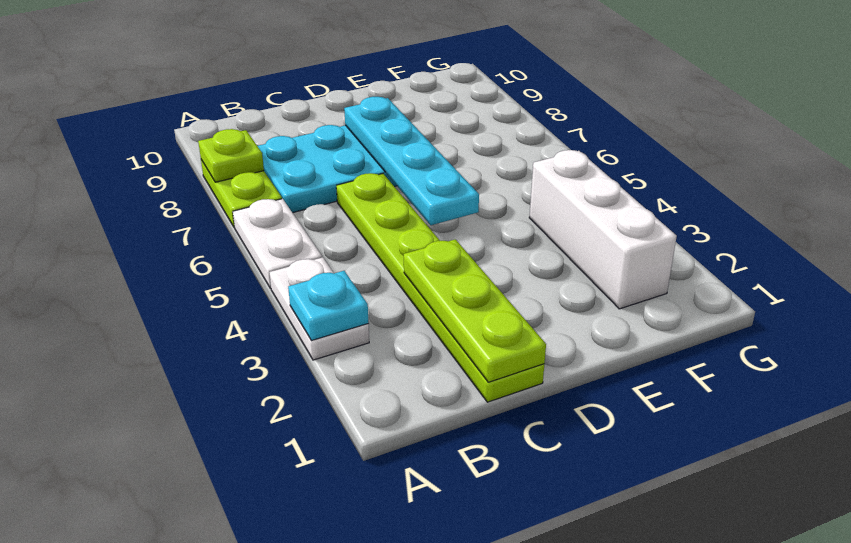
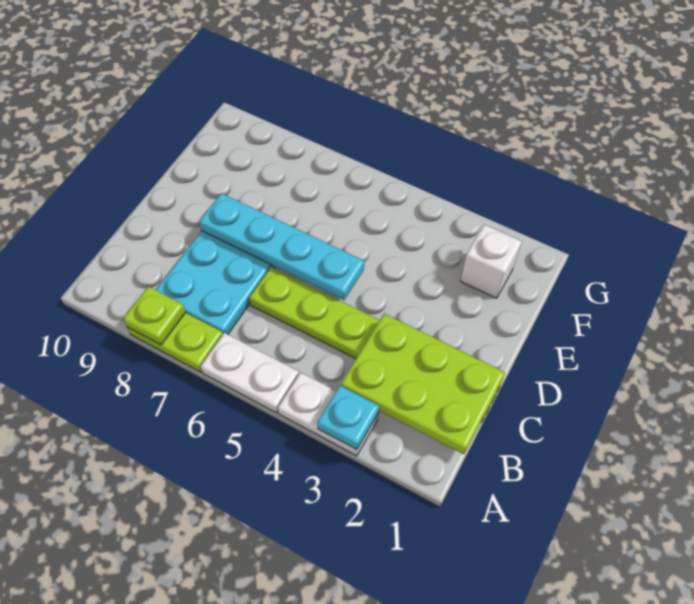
lime plate C1:C3 level 2 -> lime plate B1:C3 level 2
white brick F2:F4 level 1 -> white brick F2 level 1

